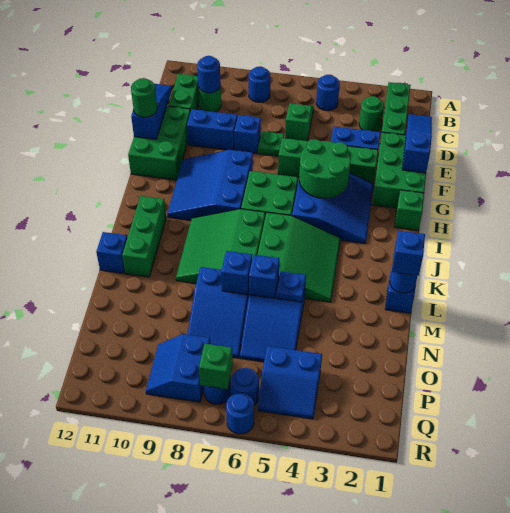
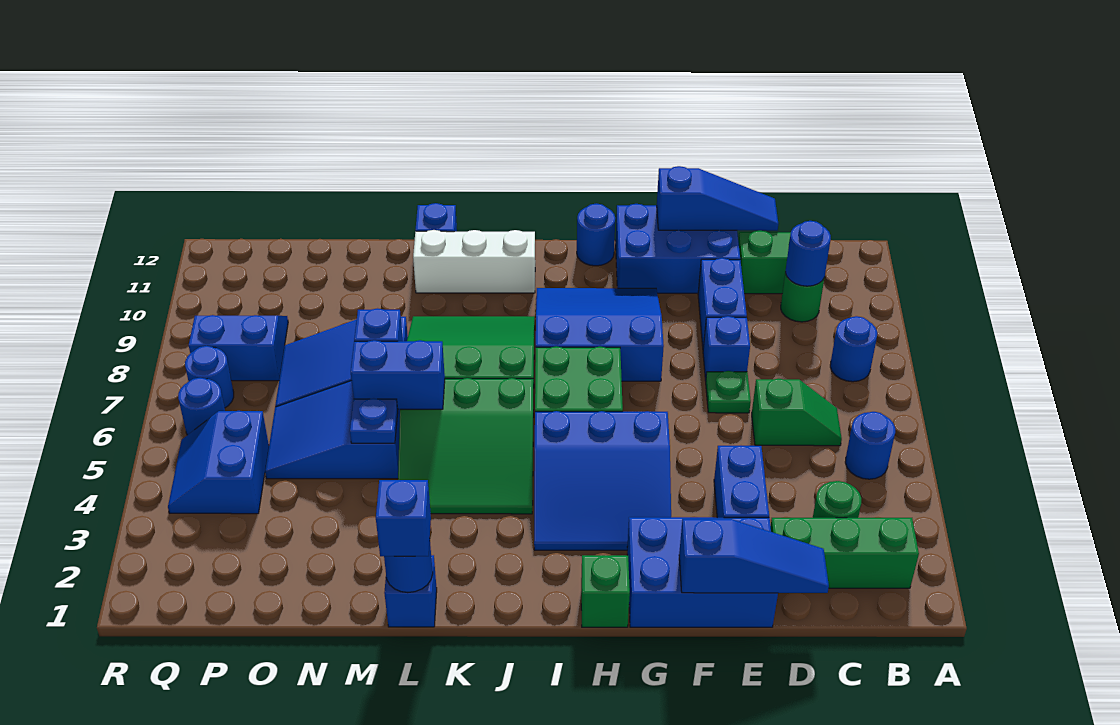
green brick E1:G2 level 1 -> blue brick E1:G2 level 1
green brick E11:G12 level 1 -> blue brick E11:G12 level 1
green brick F3:F6 level 1 -> none
green round brick F12 level 3 -> none
green round brick G4:H5 level 2 -> none
green brick J11:L11 level 1 -> white brick J11:L11 level 1
blue brick M6 level 2 -> blue brick L6:M6 level 2
green brick Q7 level 2 -> none
blue round brick R6 level 1 -> blue round brick H12 level 1

